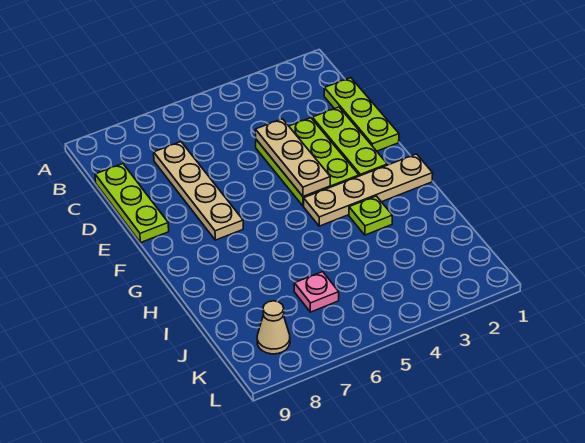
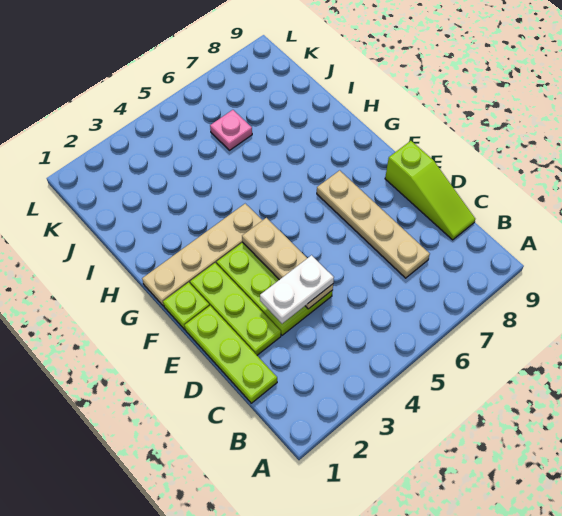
lime plate C9:E9 level 1 -> lime slope C9:E9 level 1 top E
none -> white plate D3:D4 level 3
lime plate H3 level 1 -> lime plate F1 level 1
tan cone K8 level 1 -> none

